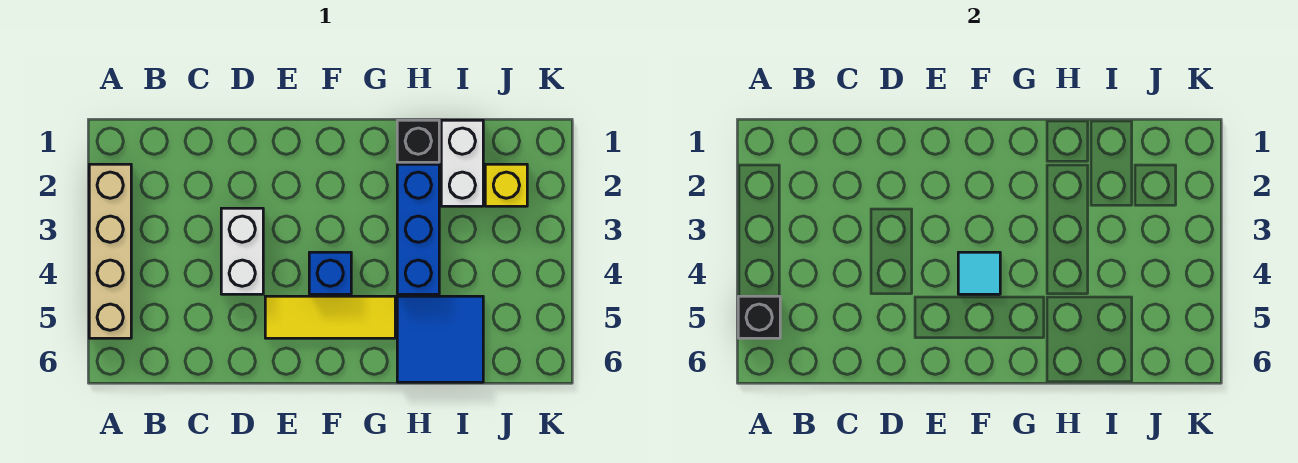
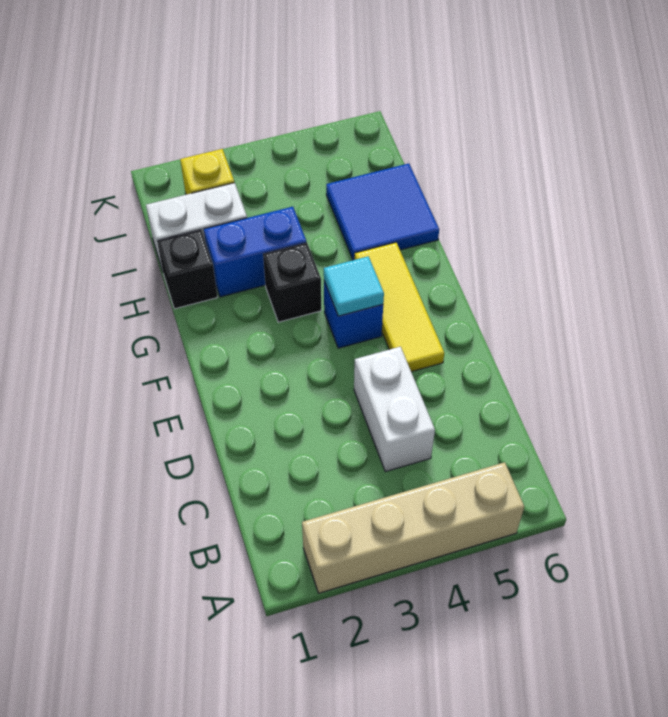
black brick A5 level 2 -> black brick G3 level 1
white brick D3:D4 level 1 -> white brick C4:D4 level 1
blue brick H2:H4 level 1 -> blue brick H2:H3 level 1

